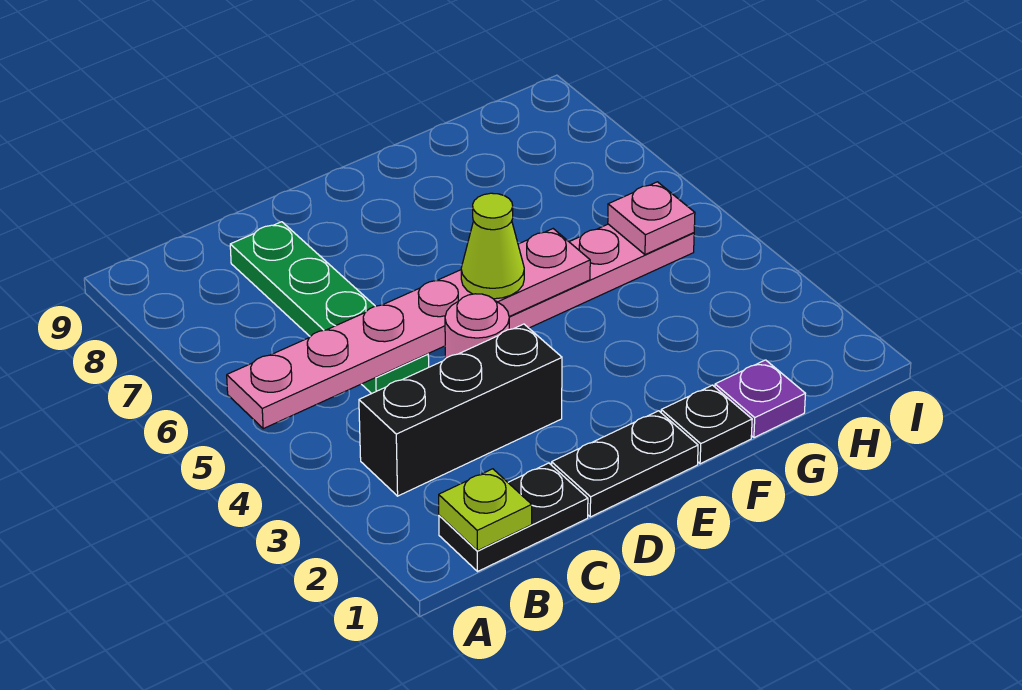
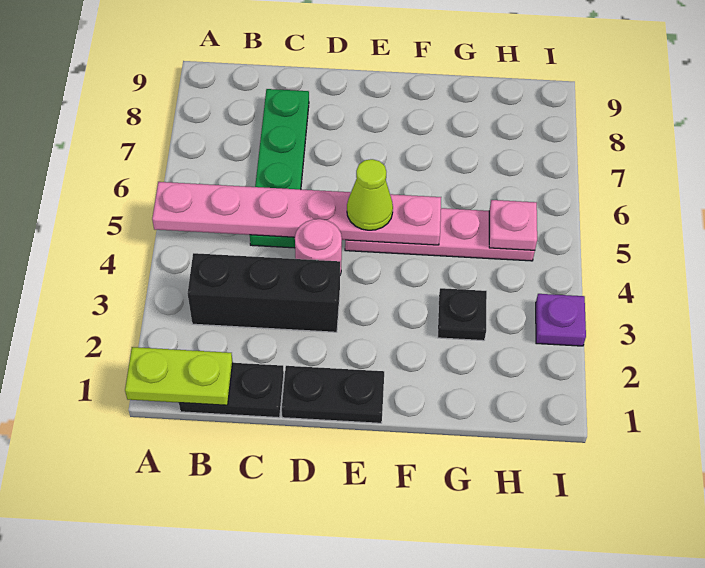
lime plate B1 level 2 -> lime plate A1:B1 level 2
black plate F1 level 1 -> black plate G3 level 1
purple plate G1 level 1 -> purple plate I3 level 1

